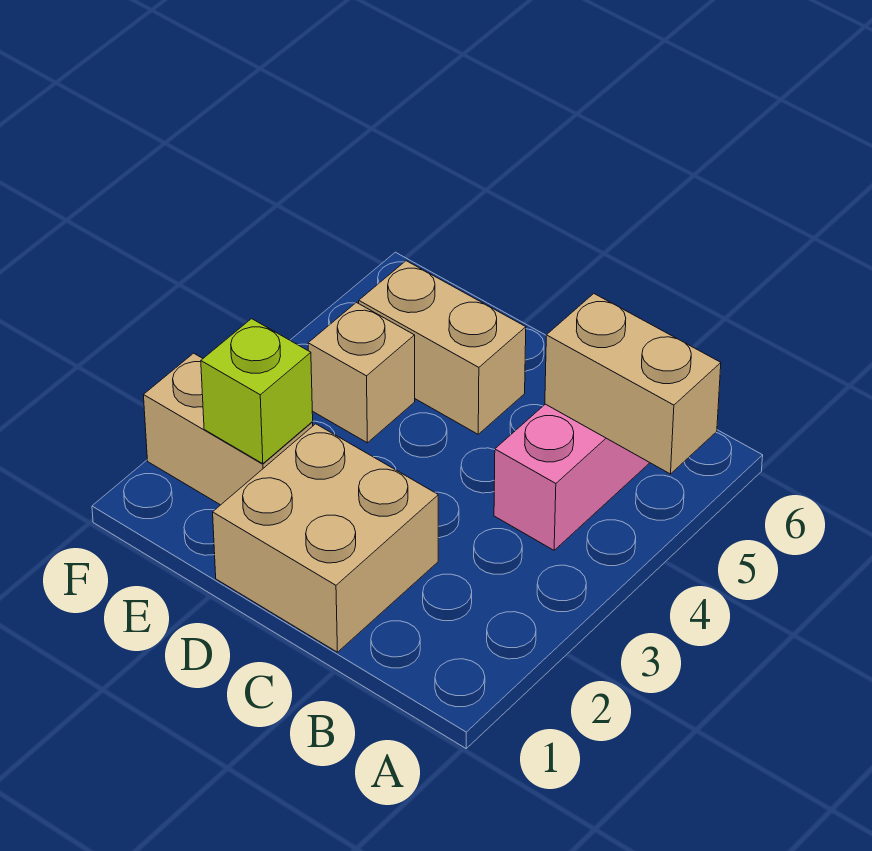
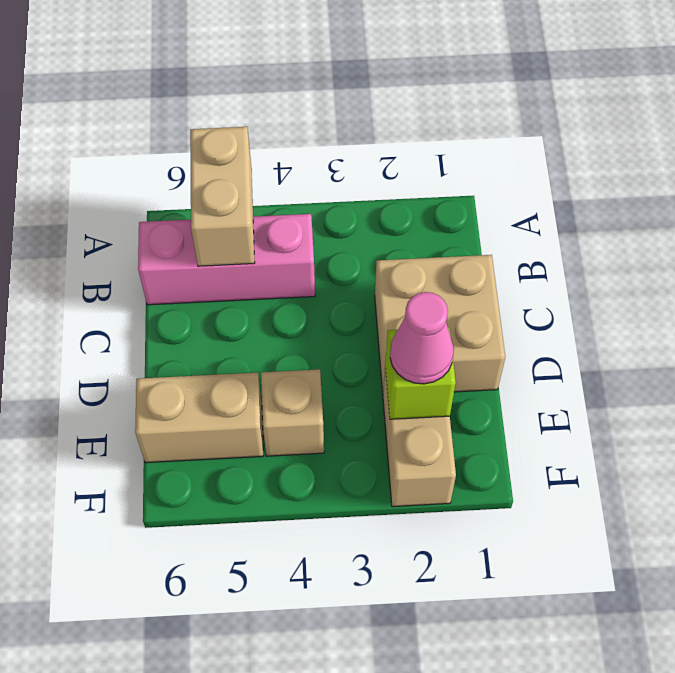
tan brick D5:E5 level 1 -> tan brick E5:E6 level 1
none -> pink cone E2 level 3

